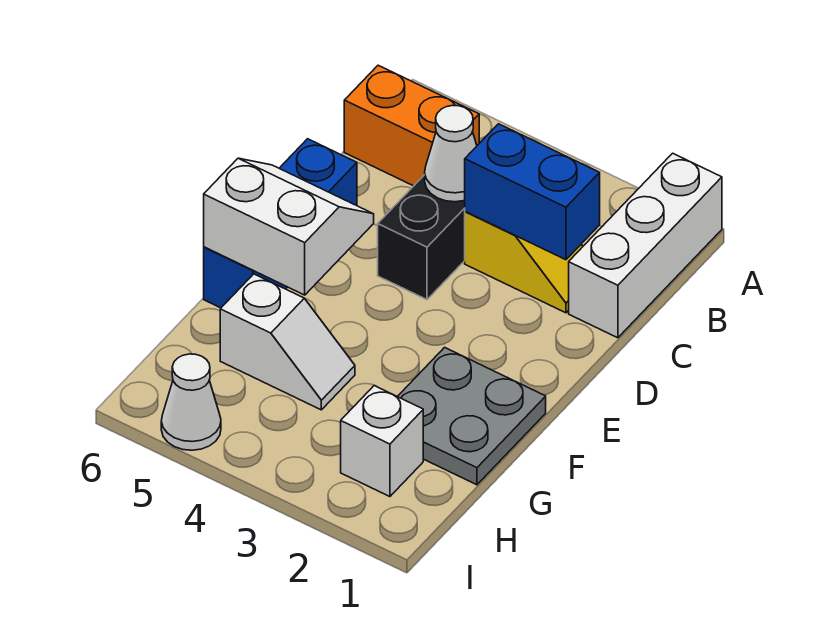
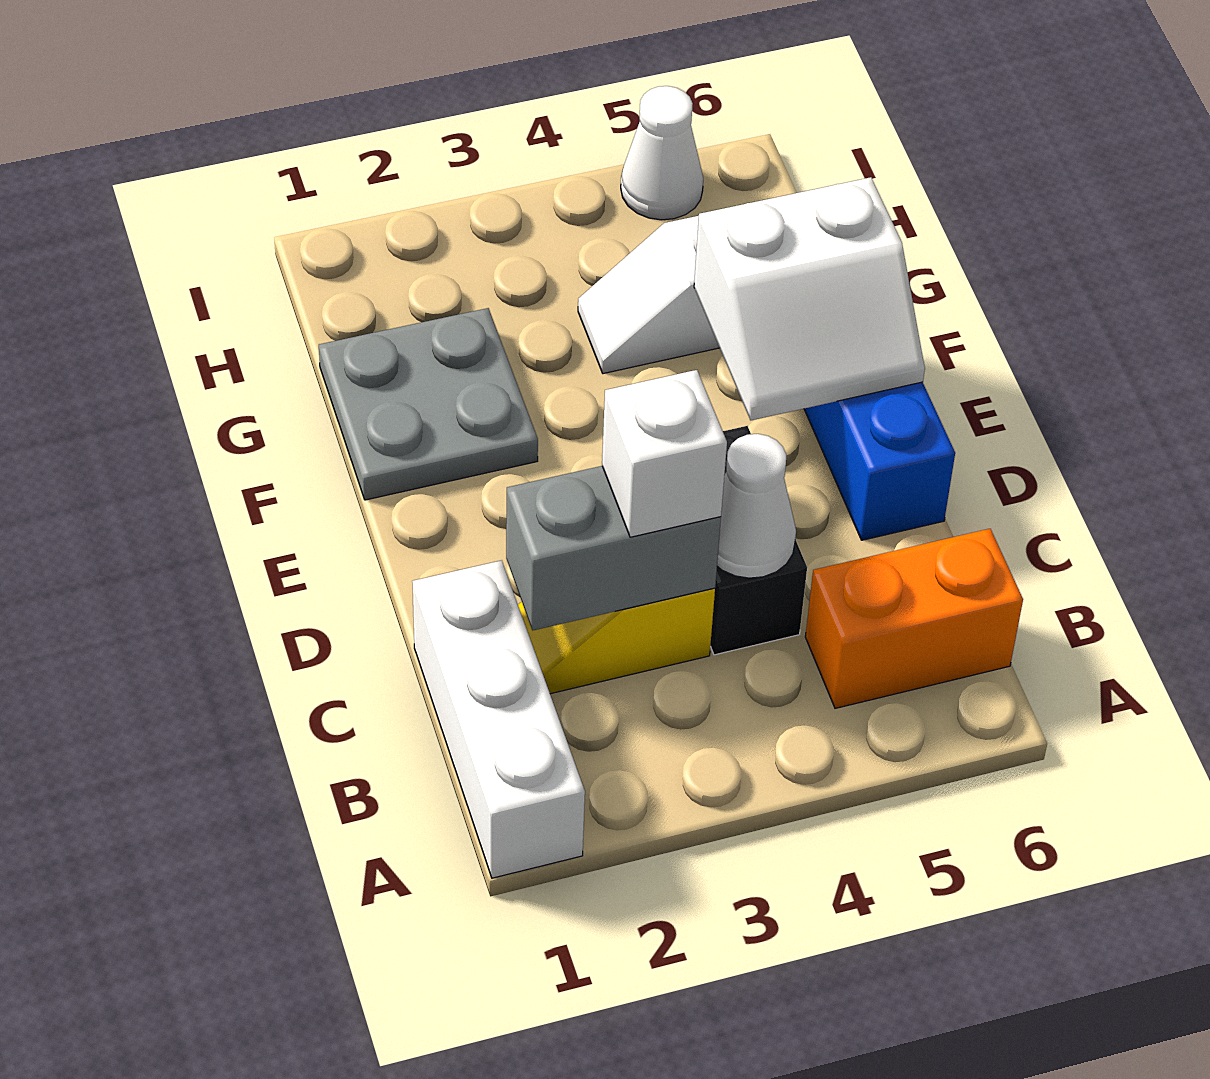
blue brick C2:C3 level 2 -> grey brick C2:C3 level 2
white brick H2 level 1 -> white brick C3 level 3

